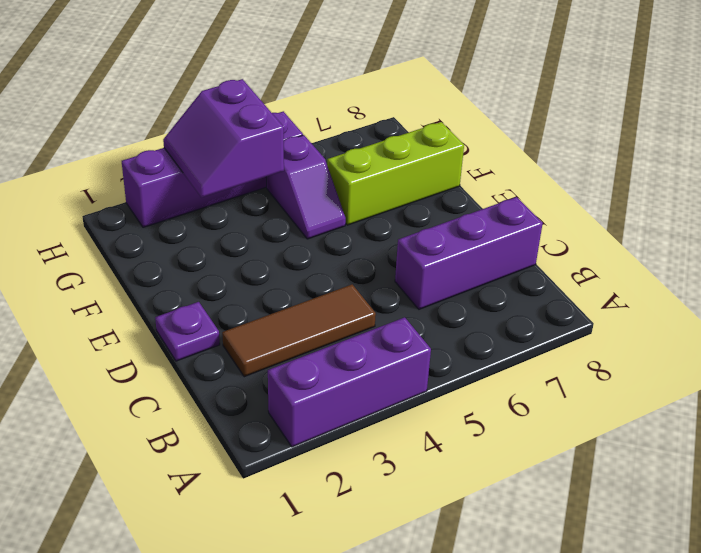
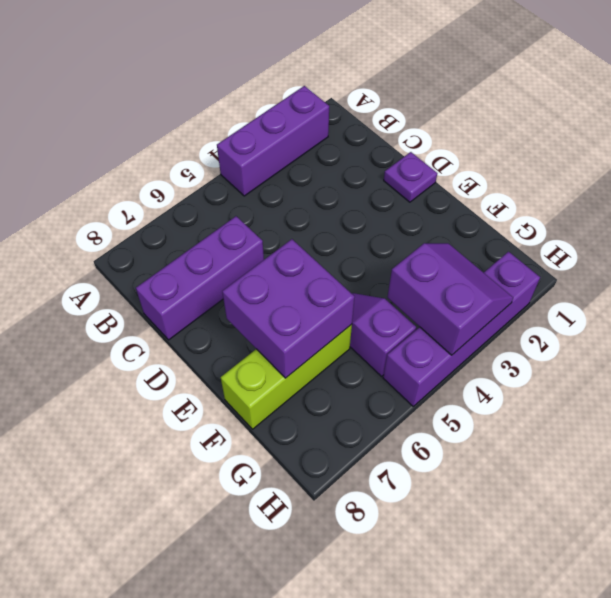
brown tile C2:C4 level 1 -> none
none -> purple brick E6:F7 level 2

